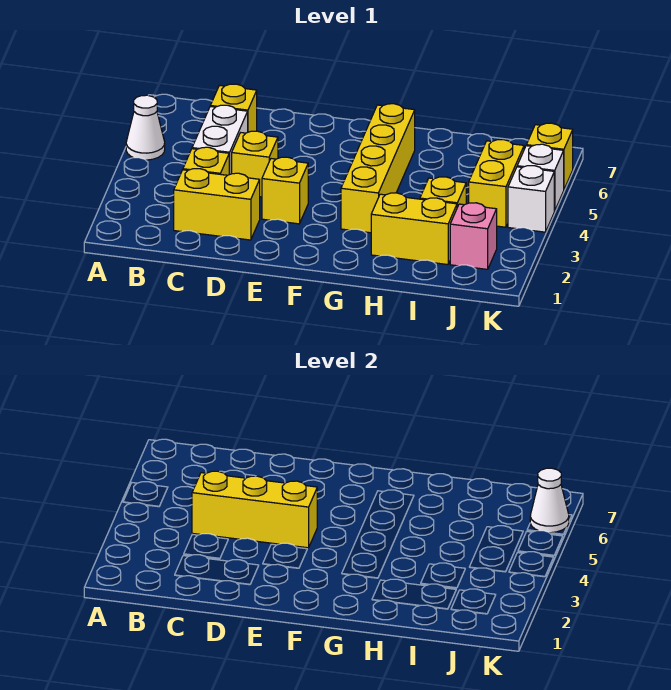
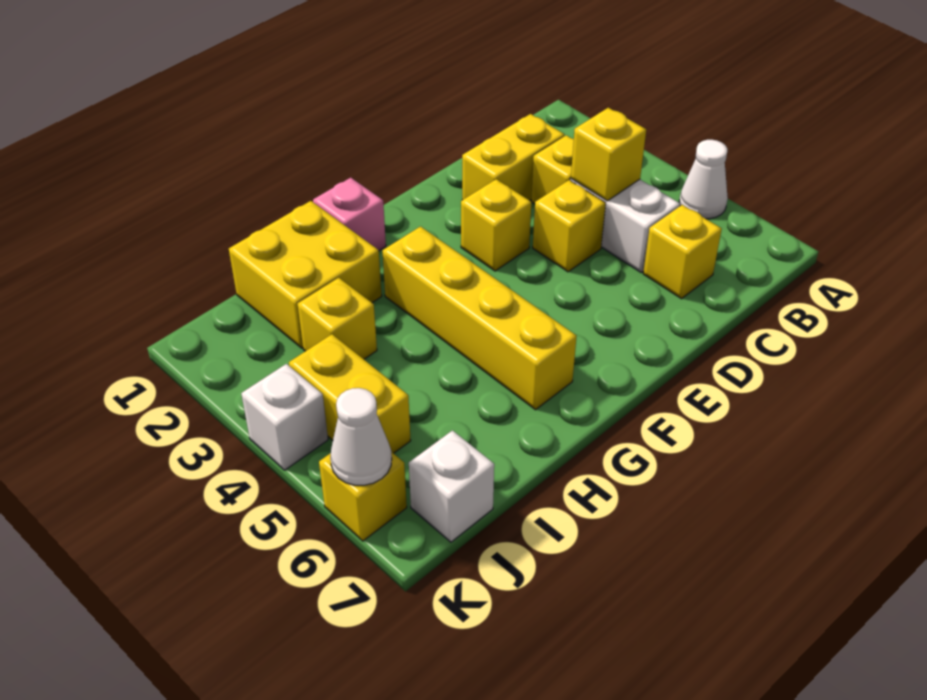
yellow brick C4:E4 level 2 -> yellow brick C4 level 2
yellow brick H2:I2 level 1 -> yellow brick H1:I2 level 1
pink brick J2 level 1 -> pink brick G1 level 1
white brick K5 level 1 -> white brick J7 level 1

